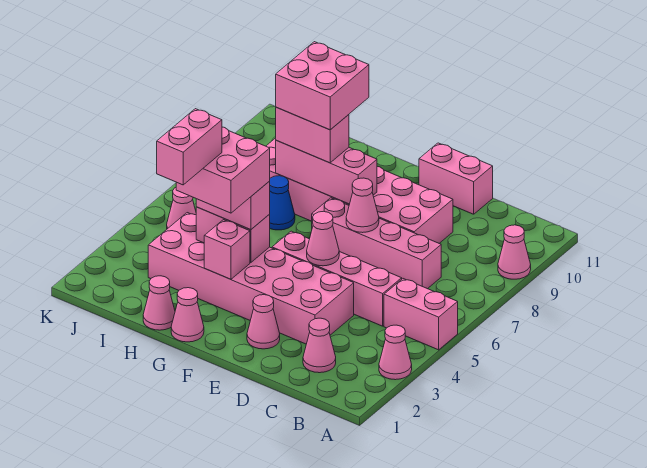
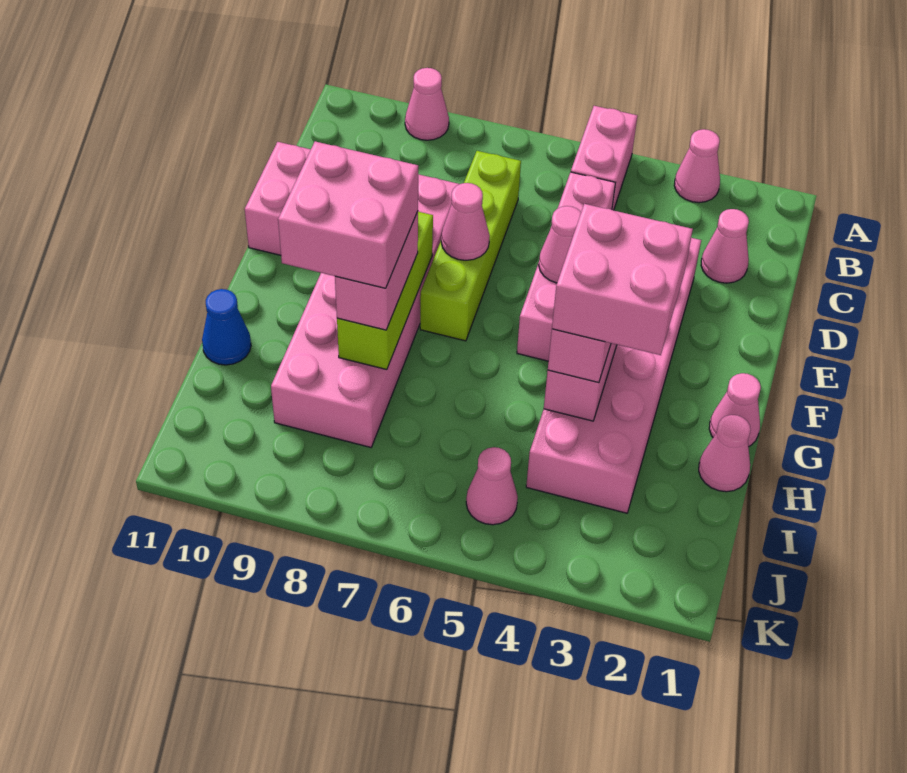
pink brick C7:F7 level 1 -> lime brick C7:F7 level 1
pink cone E2 level 1 -> none
pink brick F8:H8 level 2 -> lime brick F8:H8 level 2
pink brick G3 level 2 -> none
pink brick H2:H3 level 5 -> none
blue cone H7 level 1 -> blue cone H11 level 1

